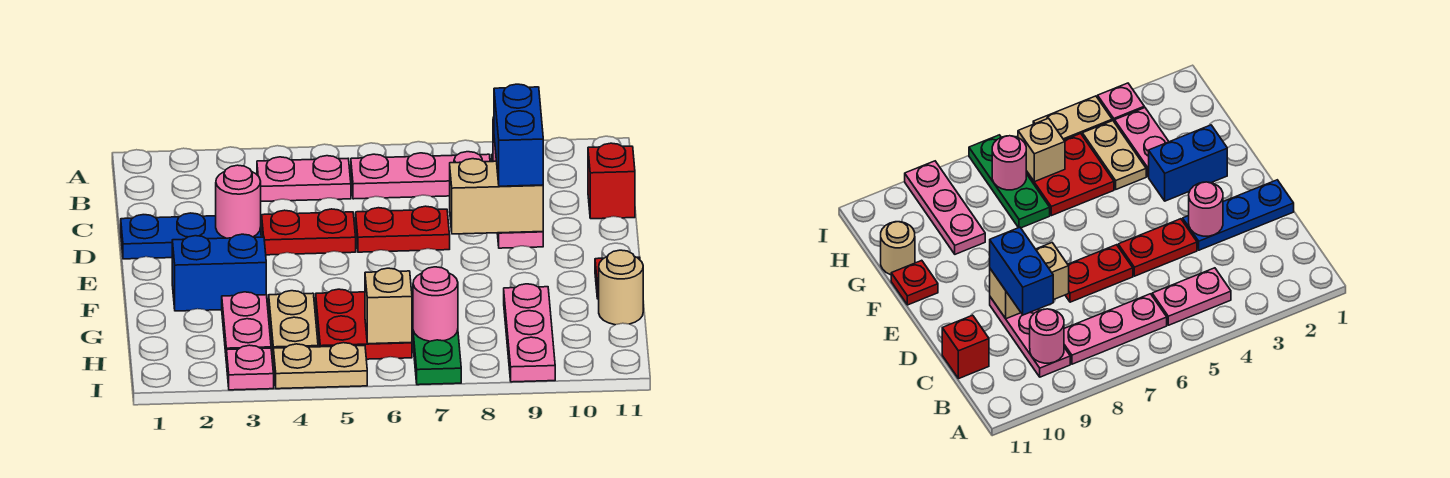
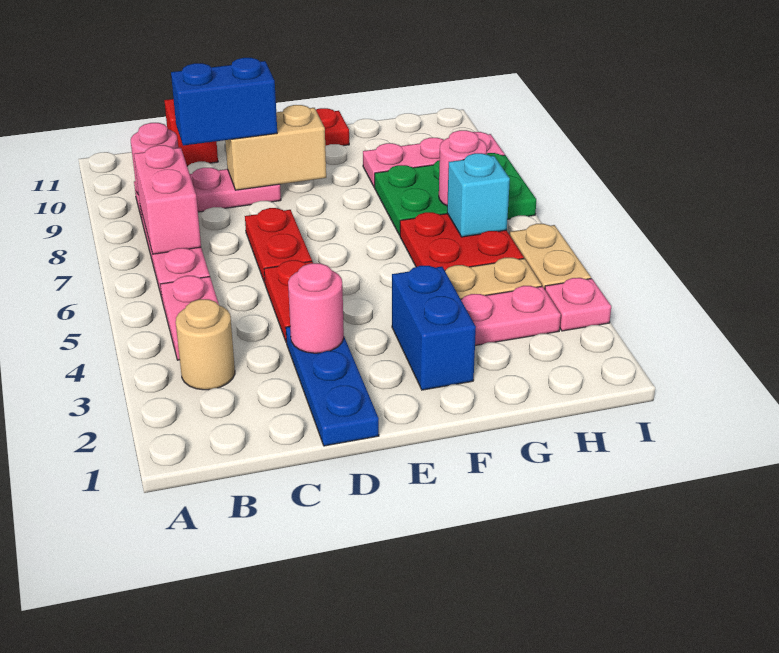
none -> pink brick B7:B8 level 2
tan brick D8:D9 level 2 -> tan brick D9:E9 level 2
green plate G7:I7 level 1 -> green plate G7:I8 level 1
tan round brick G11 level 1 -> tan round brick B3 level 1
tan brick H6 level 2 -> cyan brick H6 level 2

